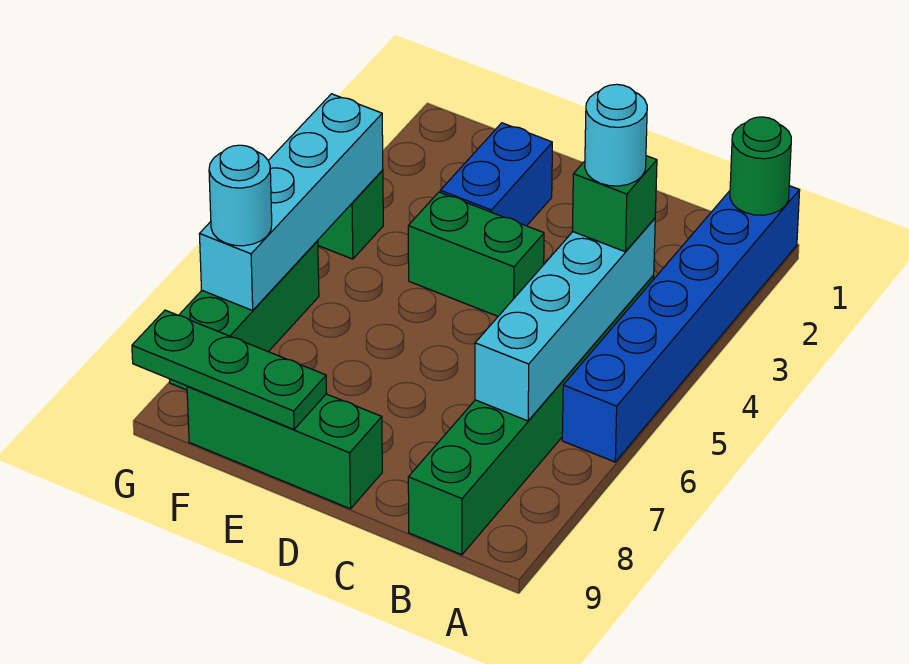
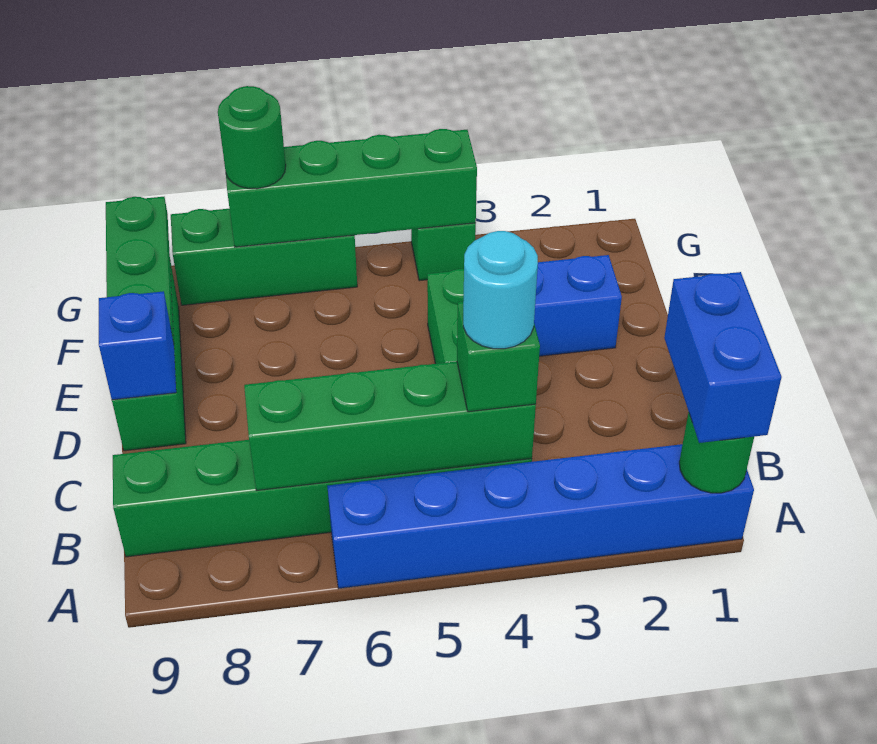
none -> blue brick A1:B1 level 3
cyan brick B4:B7 level 2 -> green brick B4:B7 level 2
none -> blue brick D9 level 2
cyan brick G4:G7 level 2 -> green brick G4:G7 level 2
cyan round brick G7 level 3 -> green round brick G7 level 3

